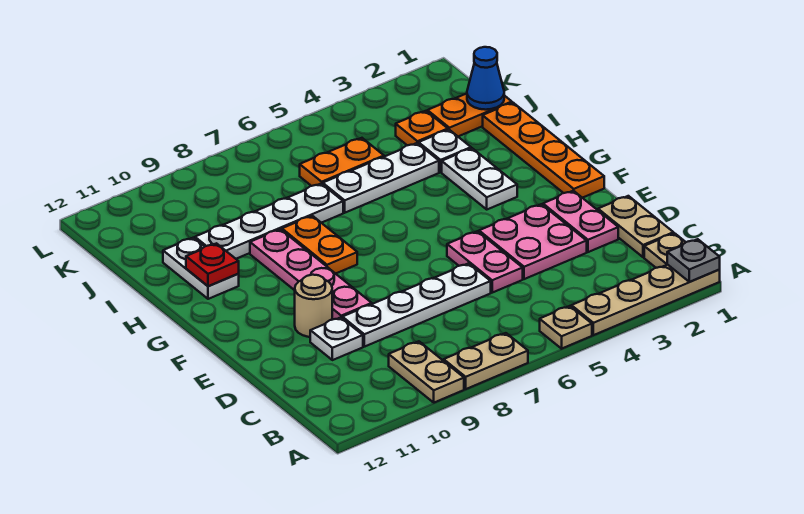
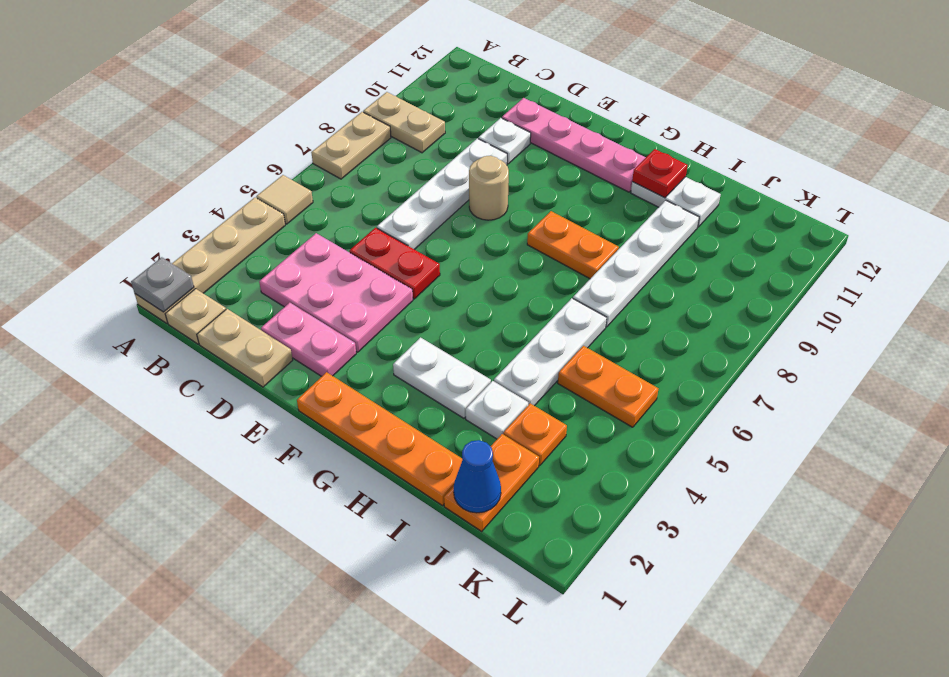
tan plate A5 level 1 -> tan tile A5 level 1
pink plate D3:E4 level 1 -> pink plate C3:E4 level 1
pink plate D5:E5 level 1 -> red plate D5:E5 level 1
pink plate E9:H9 level 1 -> pink plate D11:G11 level 1
tan round brick E10 level 1 -> tan round brick E8 level 1
orange plate J5:J6 level 1 -> orange plate J5:K5 level 1

